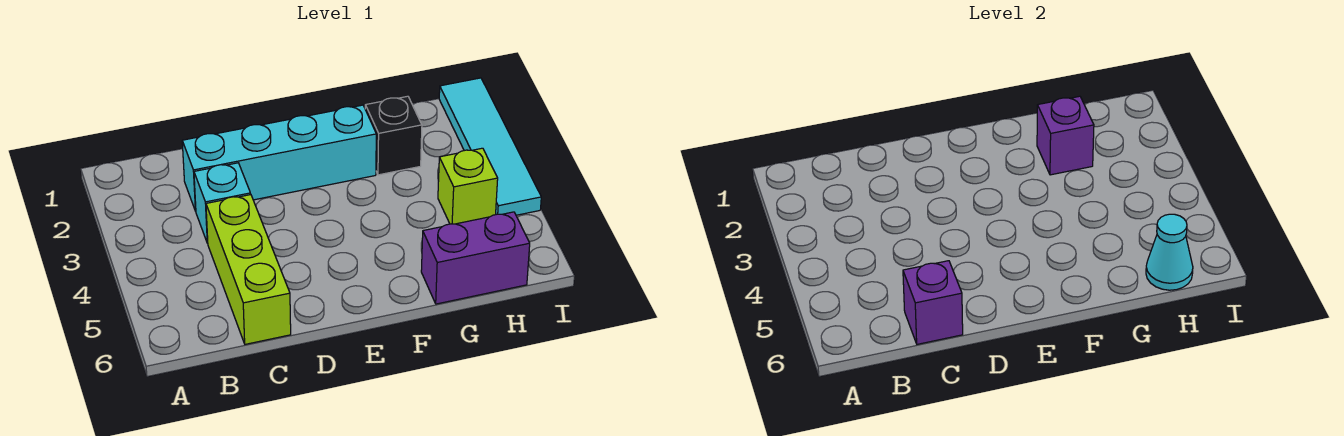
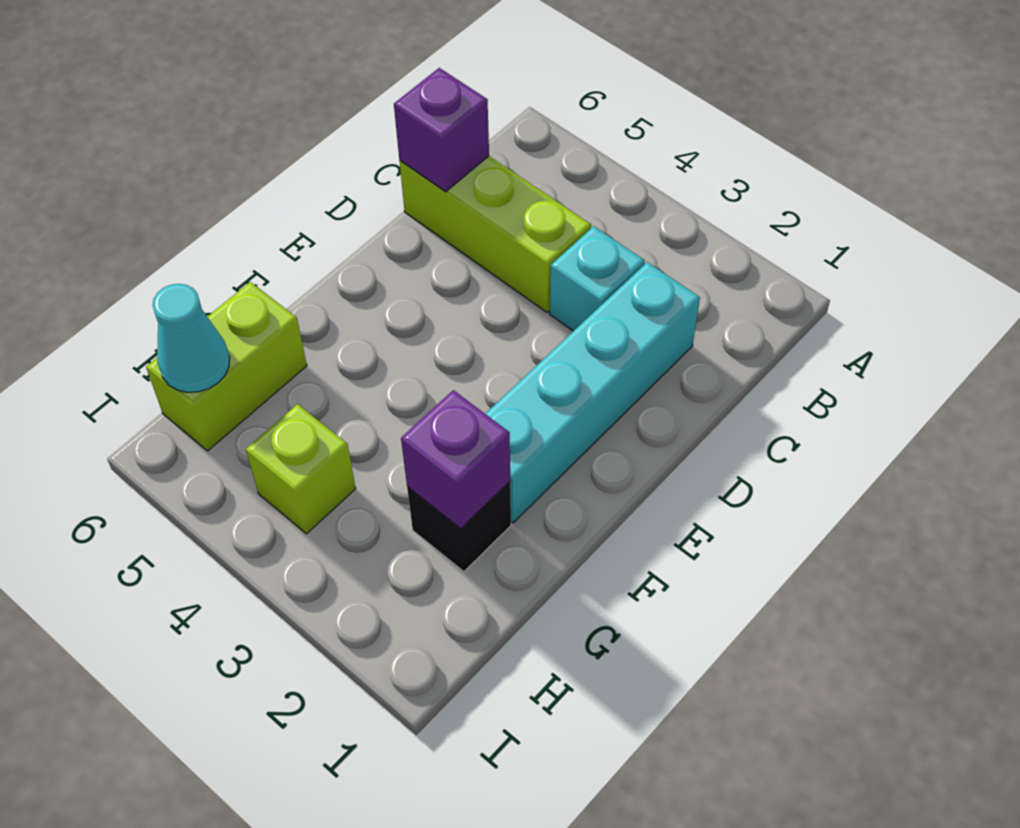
purple brick G6:H6 level 1 -> lime brick G6:H6 level 1
cyan tile I1:I4 level 1 -> none

